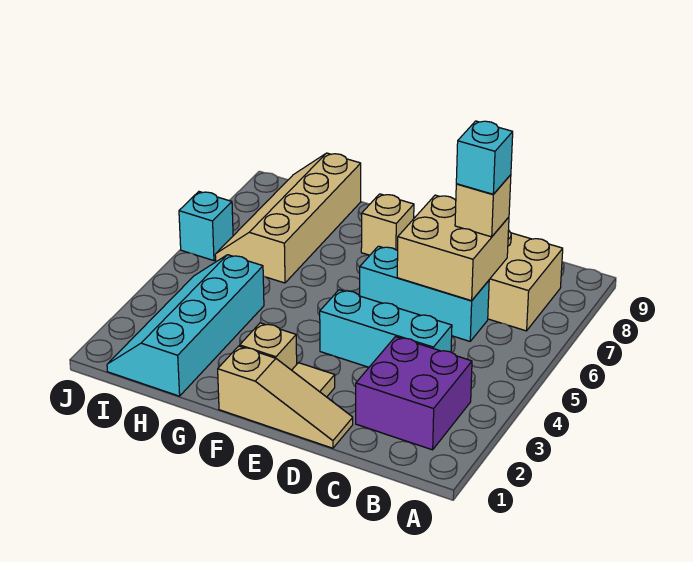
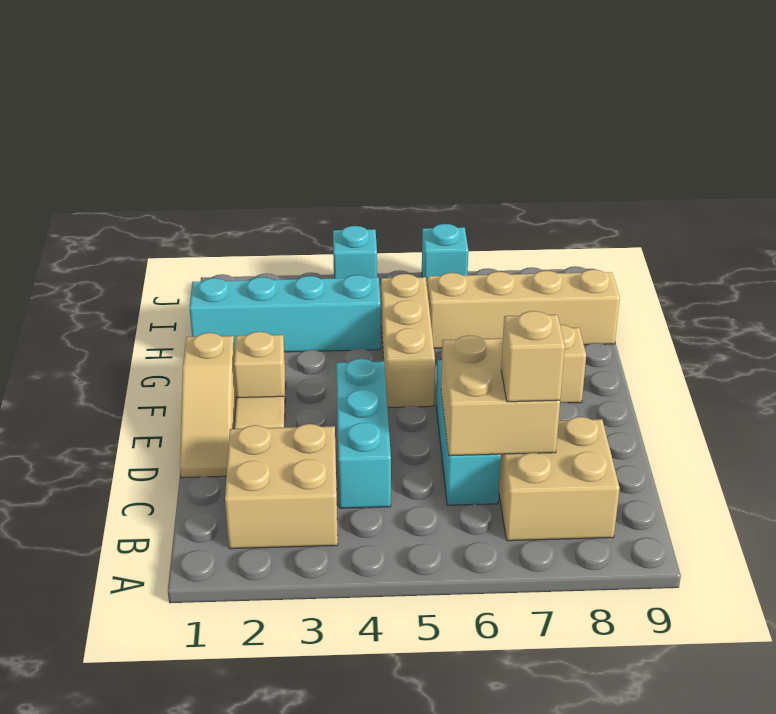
purple brick B2:C3 level 1 -> tan brick B2:C3 level 1
cyan brick C7 level 4 -> cyan brick J4 level 1
none -> tan brick F5:H5 level 1

